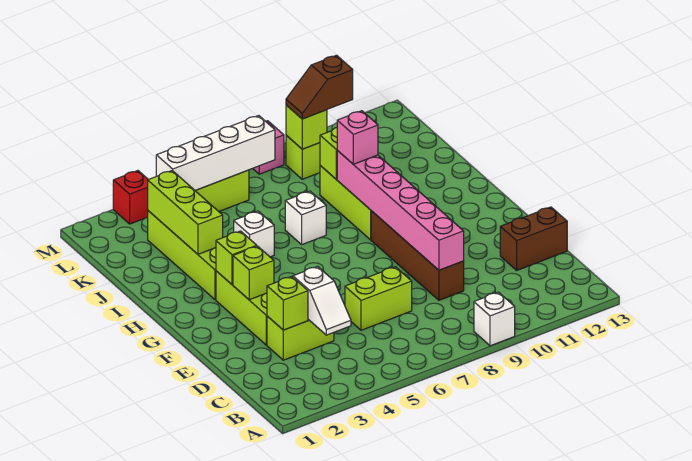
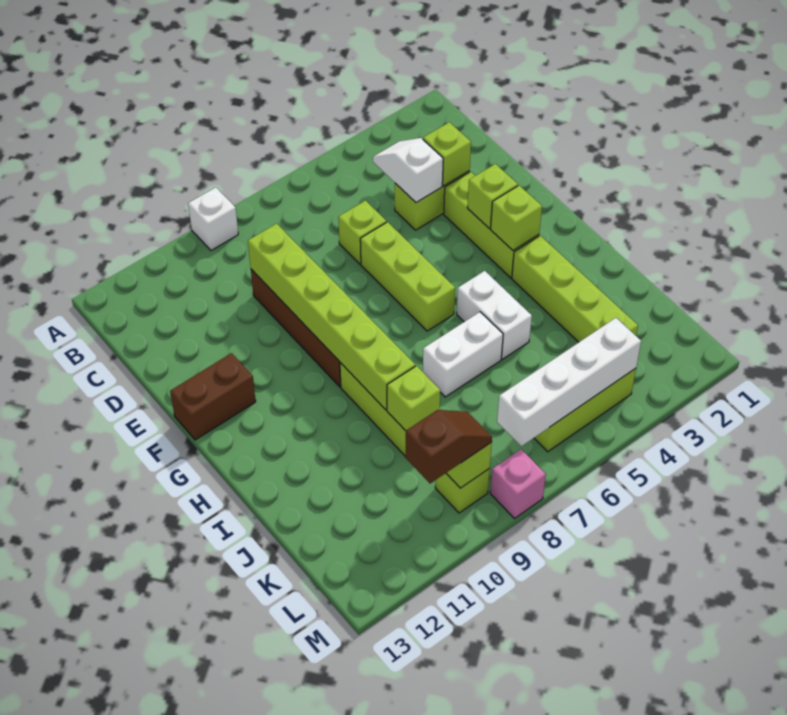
lime brick D6:D7 level 1 -> lime brick D6 level 1
pink brick D9:I9 level 2 -> lime brick D9:I9 level 2
brown brick D12:D13 level 1 -> brown brick F12:F13 level 1
lime brick I3:K3 level 2 -> lime brick E6:G6 level 1
white brick I5 level 1 -> white brick H5:I5 level 1
white brick I7 level 1 -> white brick I6:I7 level 1
pink brick I9 level 3 -> none
red brick M3 level 1 -> none

